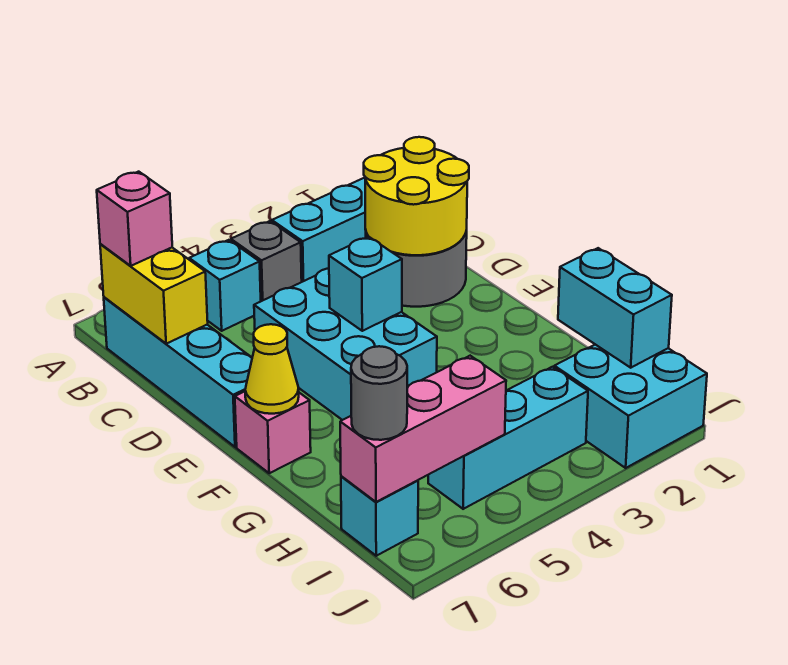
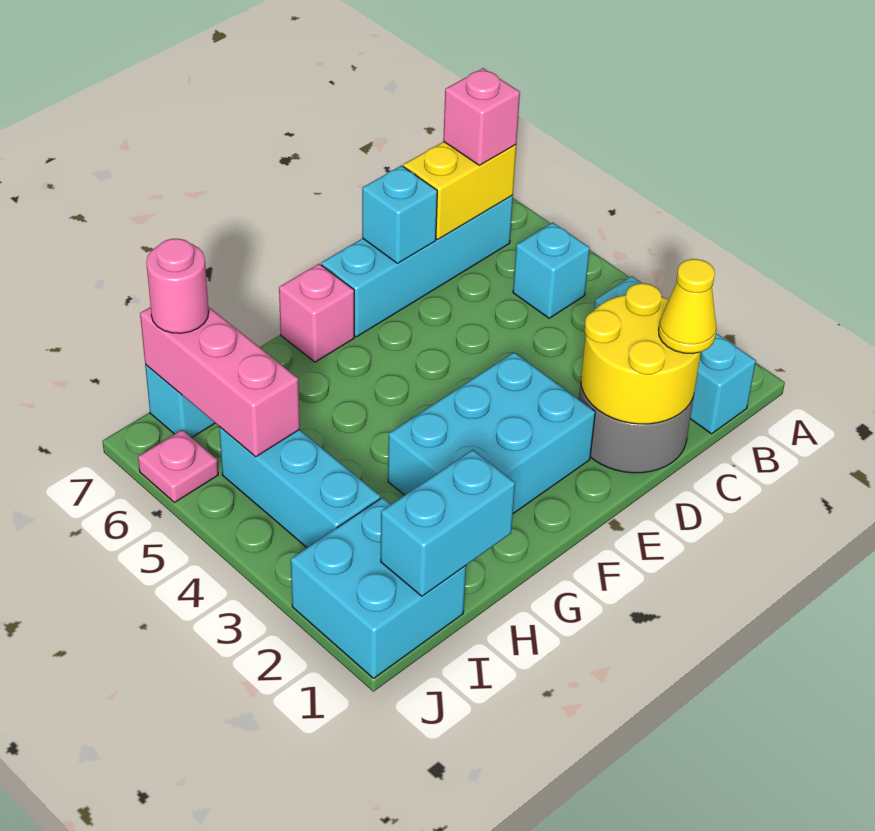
grey brick B4 level 1 -> none
cyan brick D4:F5 level 1 -> cyan brick E2:G3 level 1
cyan brick E4 level 2 -> cyan brick D7 level 2
yellow cone F7 level 2 -> yellow cone C1 level 3
grey round brick I7 level 3 -> pink round brick I7 level 3
none -> pink plate J6 level 1

